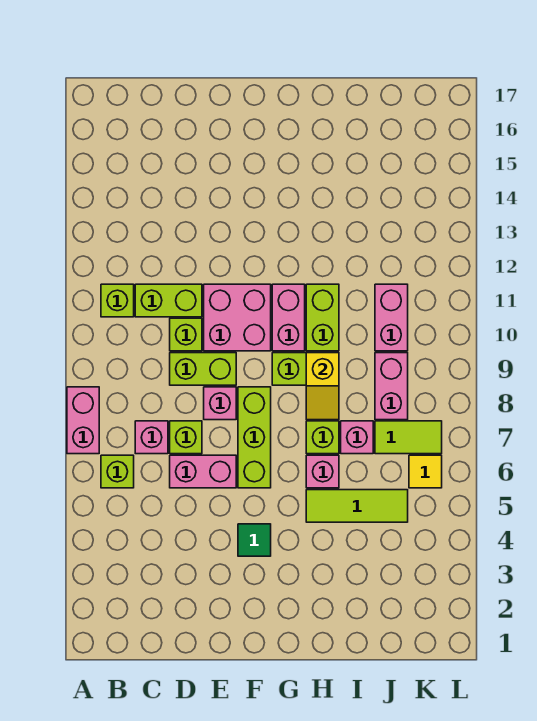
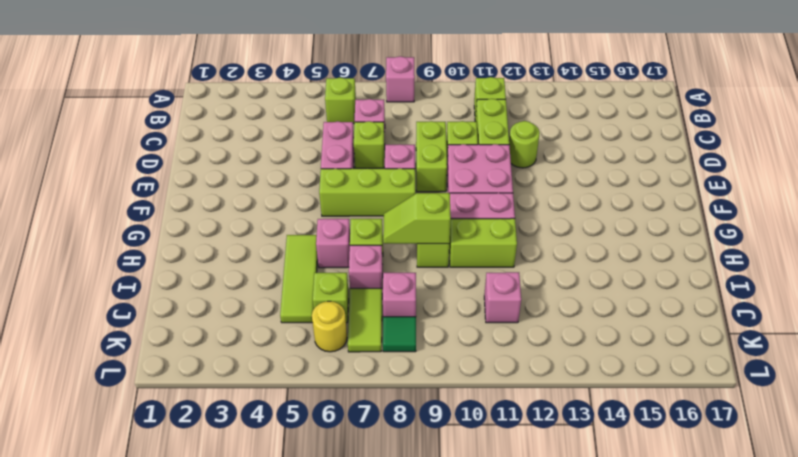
pink brick A7:A8 level 1 -> pink brick A8 level 1
none -> lime round brick D12 level 1
green tile F4 level 1 -> green tile K8 level 1
yellow slope H8:H9 level 2 top 9 -> lime slope H8:H9 level 2 top 9
none -> lime brick J6 level 1
pink brick J8:J9 level 1 -> pink brick J8 level 1
pink brick J10:J11 level 1 -> pink brick J11 level 1
yellow tile K6 level 1 -> yellow round brick K6 level 1

